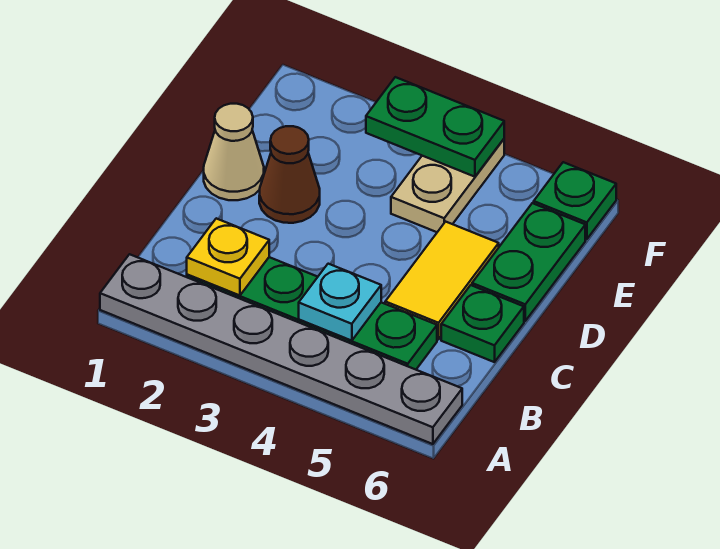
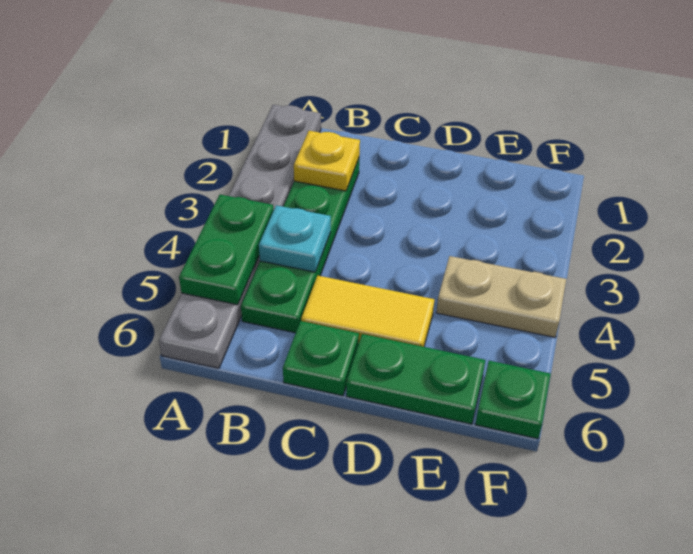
tan cone D1 level 1 -> none
brown cone D2 level 1 -> none
green plate F3:F4 level 2 -> green plate A4:A5 level 2

